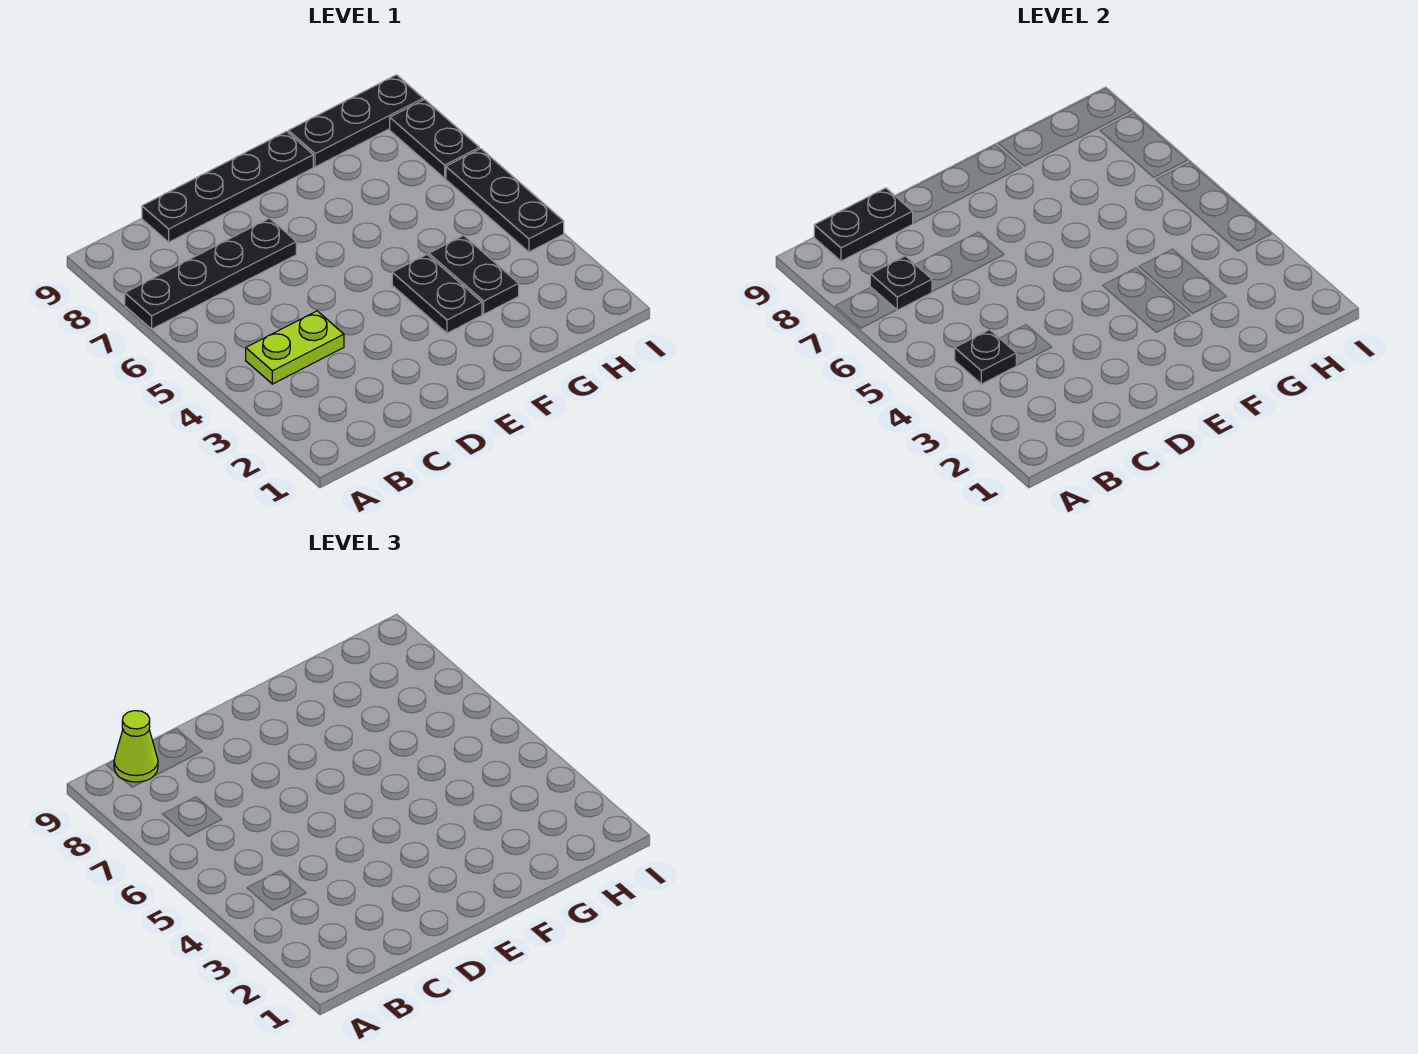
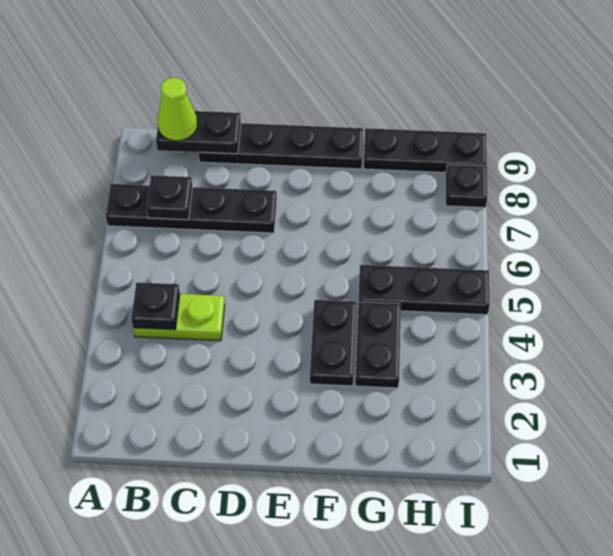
black plate I4:I6 level 1 -> black plate G5:I5 level 1
black plate I7:I8 level 1 -> black plate I8 level 1

